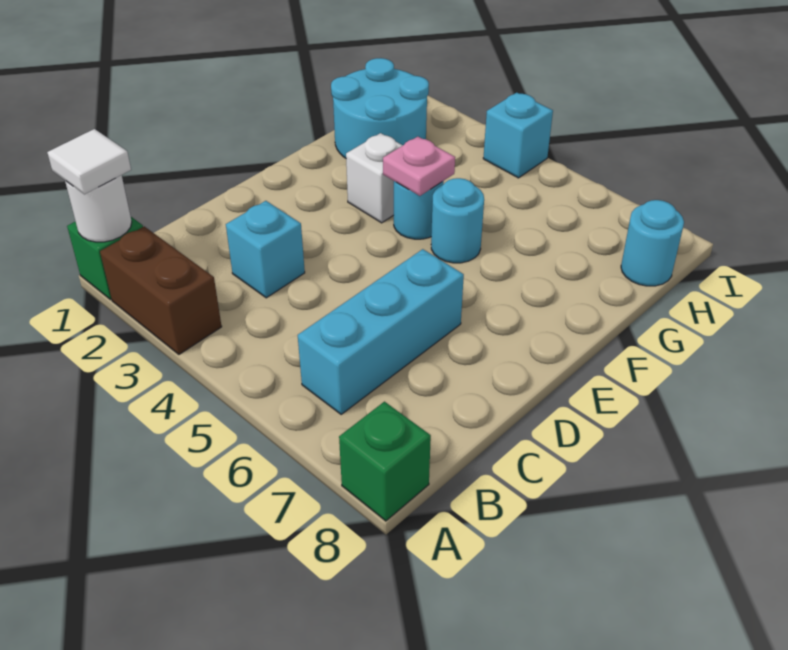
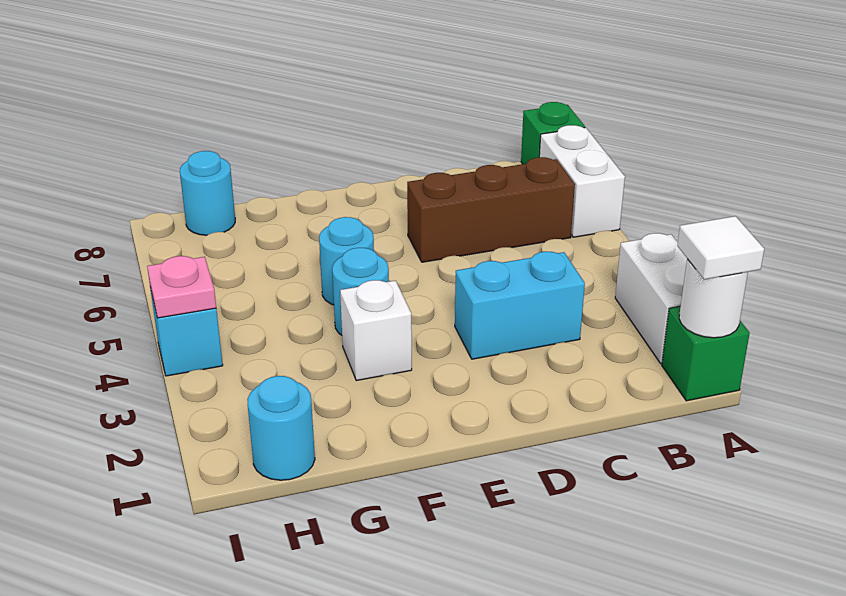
brown brick A2:A3 level 1 -> white brick A2:A3 level 1
none -> white brick A6:A7 level 1
cyan brick B6:D6 level 1 -> brown brick B6:D6 level 1
cyan brick C3 level 1 -> cyan brick C3:D3 level 1
pink plate F4 level 2 -> pink plate I4 level 2
cyan round brick G1:H2 level 1 -> cyan round brick H1 level 1

